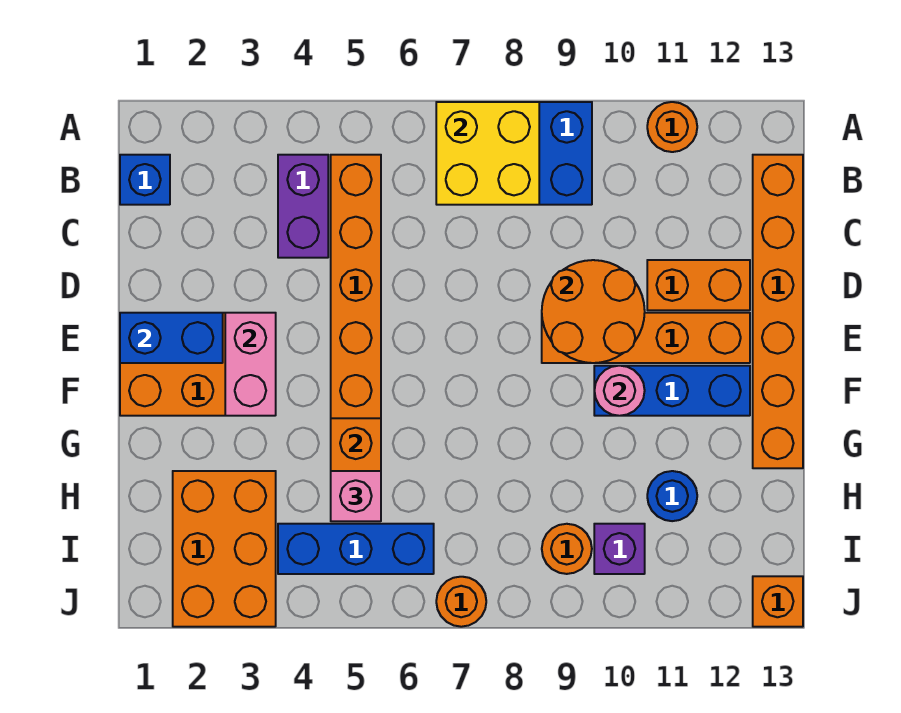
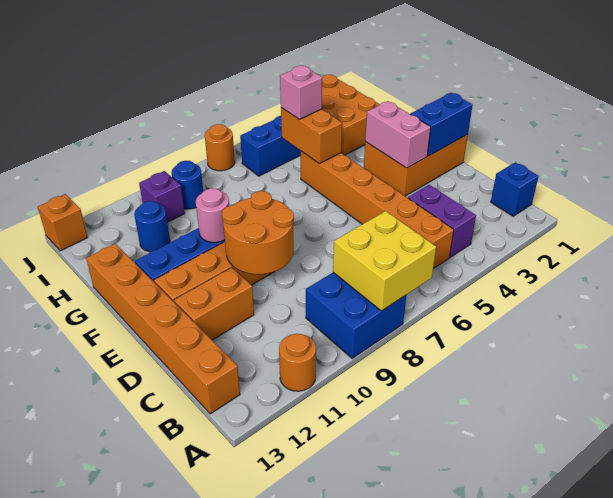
orange round brick I9 level 1 -> blue round brick I9 level 1

